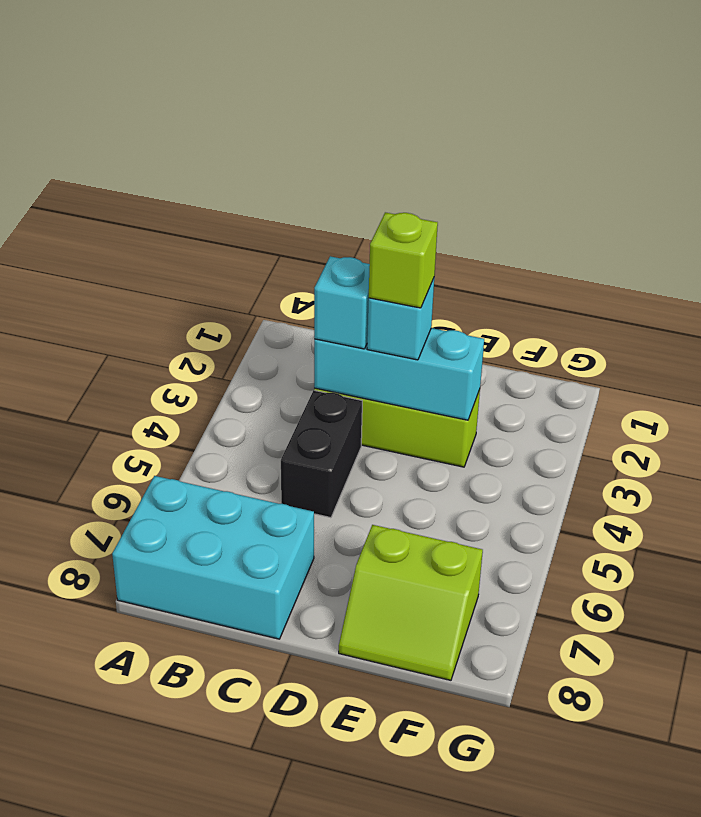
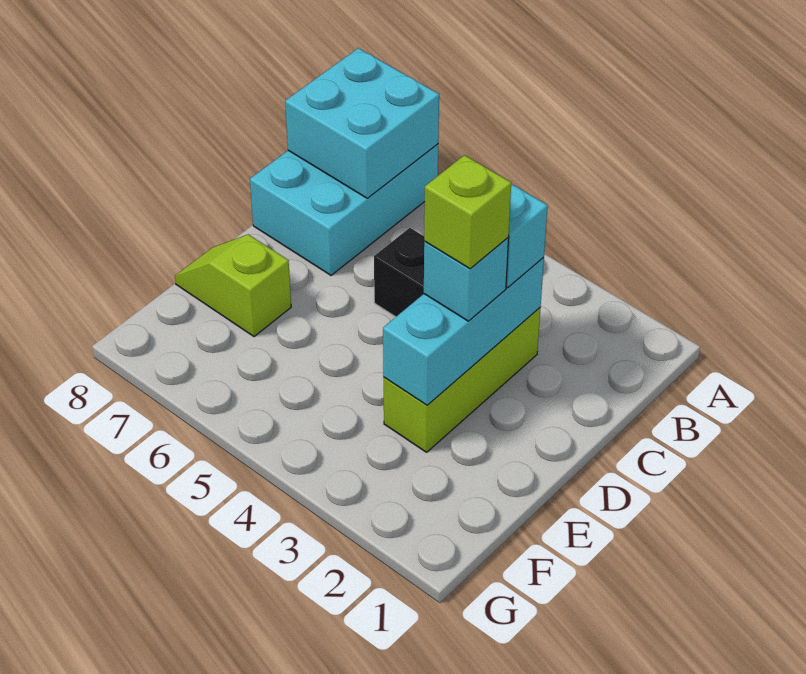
none -> cyan brick A7:B8 level 2
lime slope E7:F8 level 1 top 7 -> lime slope E7:E8 level 1 top 7

